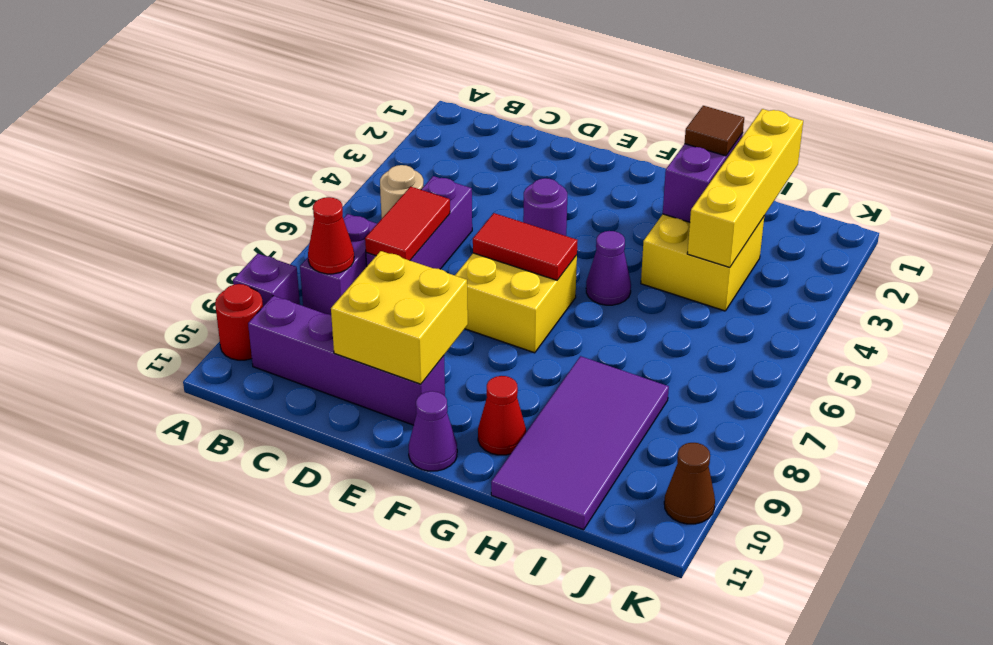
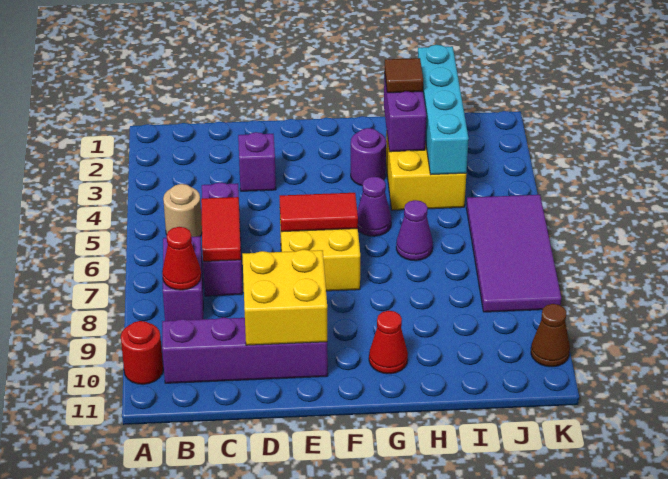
purple brick A9 level 1 -> purple brick D3 level 1
purple round brick E4 level 1 -> purple round brick G3 level 1
purple cone F11 level 1 -> purple cone H6 level 1
purple tile H8:I11 level 1 -> purple tile J5:K8 level 1
yellow brick I1:I4 level 2 -> cyan brick I1:I4 level 2

